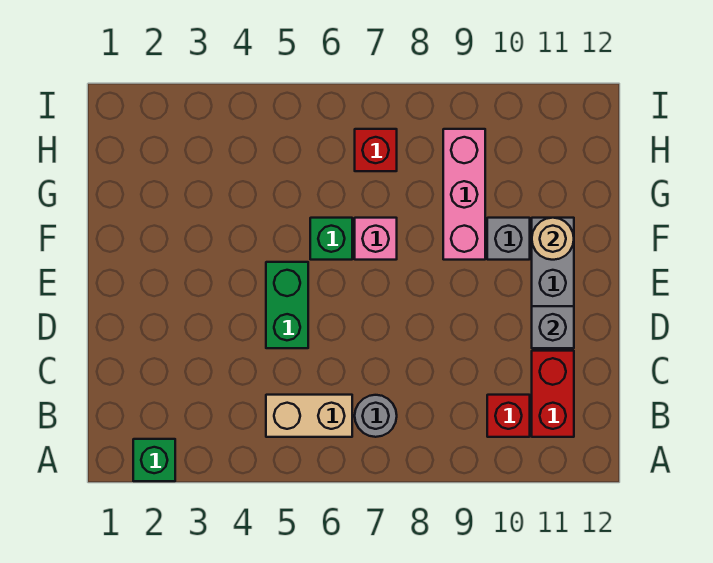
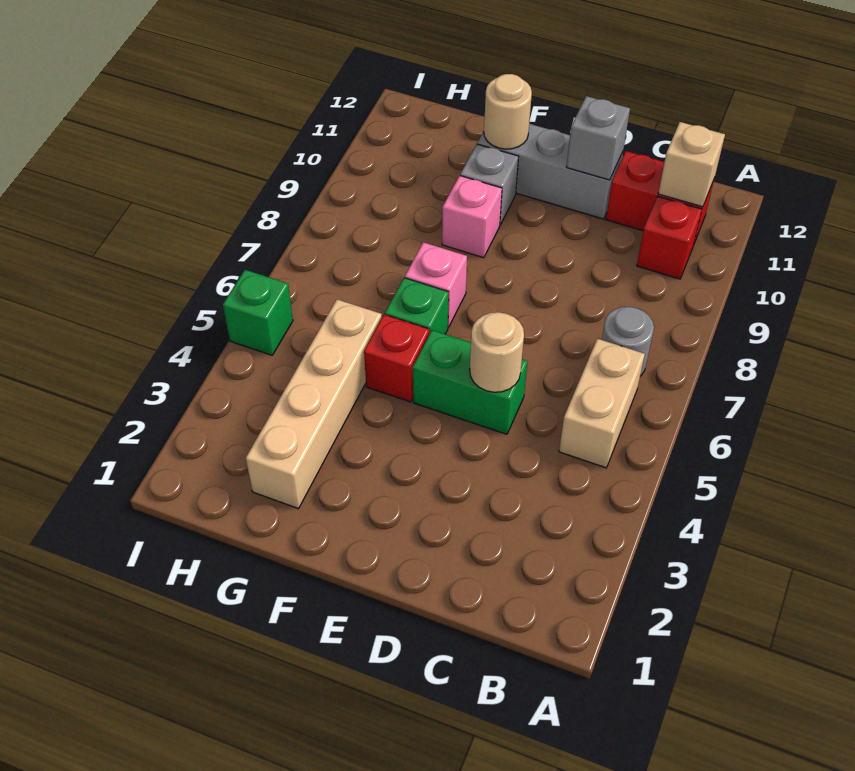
green brick A2 level 1 -> green brick I5 level 1
none -> tan brick B11 level 2
none -> tan round brick D5 level 2
pink brick F9:H9 level 1 -> pink brick F9 level 1
none -> tan brick G2:G5 level 1
red brick H7 level 1 -> red brick F5 level 1

